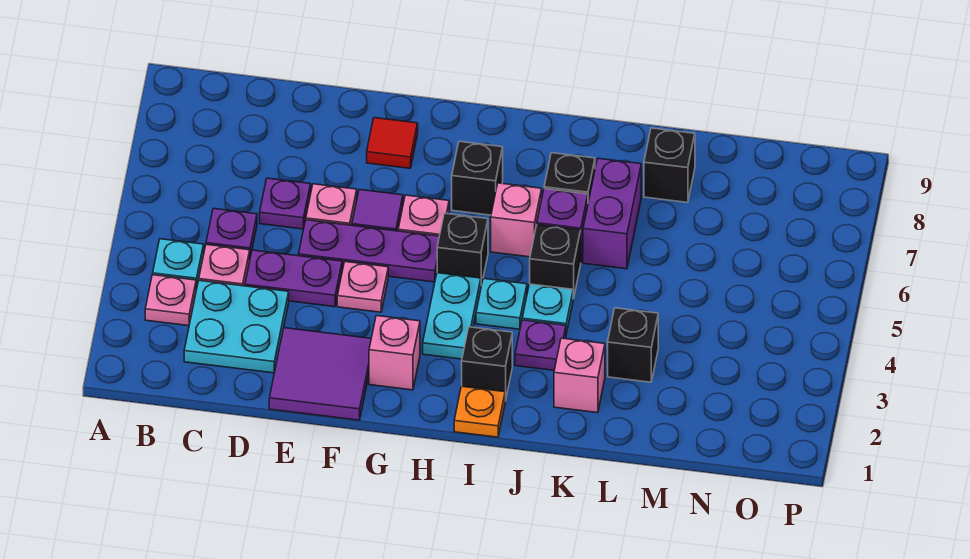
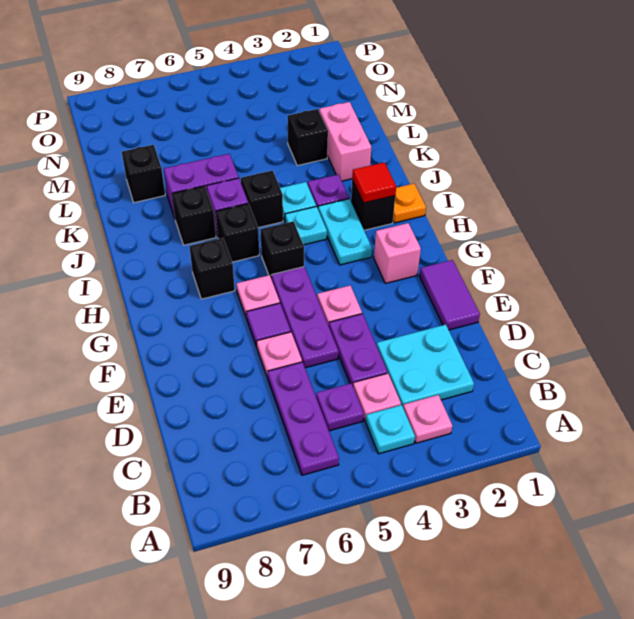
purple plate D6 level 1 -> purple plate B6:D6 level 1
purple tile E1:F2 level 1 -> purple tile E1:F1 level 1
red tile F8 level 1 -> red tile I2 level 2
cyan plate H3:H4 level 1 -> cyan plate H3:I3 level 1
pink brick I6 level 1 -> black brick I6 level 1
pink brick K2 level 1 -> pink brick K2:L2 level 1

